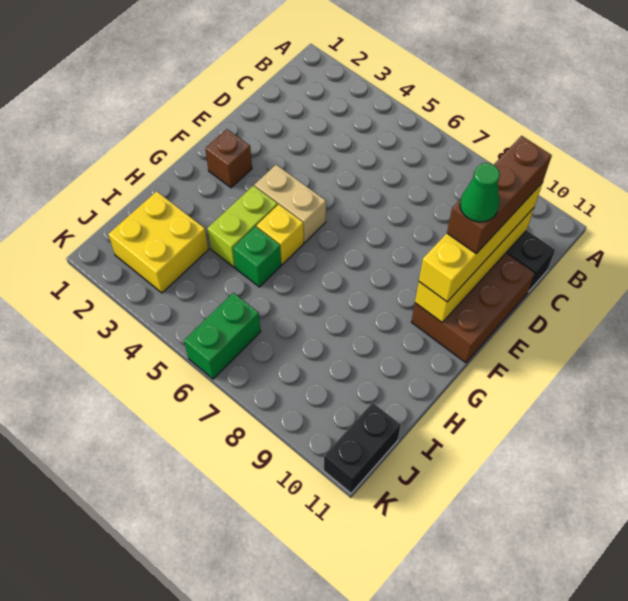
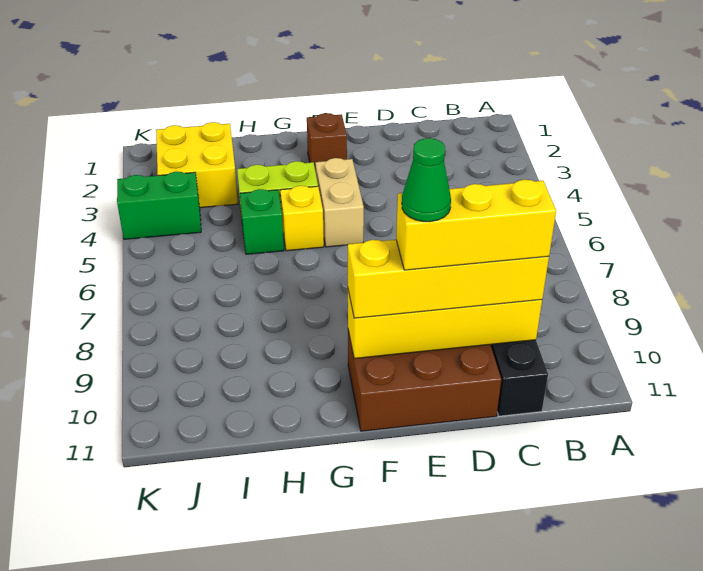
brown brick C10:E10 level 4 -> yellow brick C10:E10 level 4
green brick J6:K6 level 1 -> green brick J4:K4 level 1
black brick J11:K11 level 1 -> none

